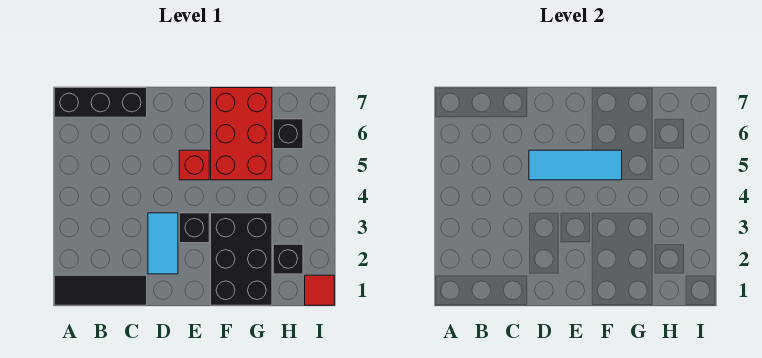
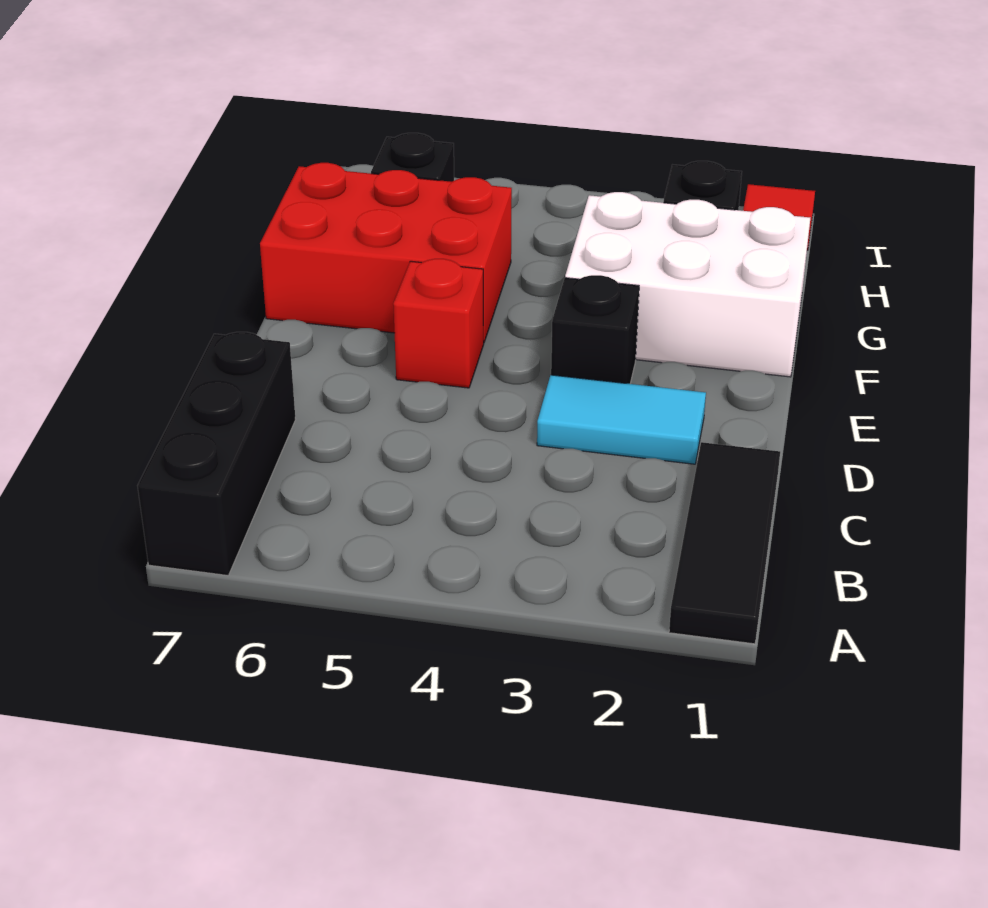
cyan tile D5:F5 level 2 -> none
black brick F1:G3 level 1 -> white brick F1:G3 level 1

